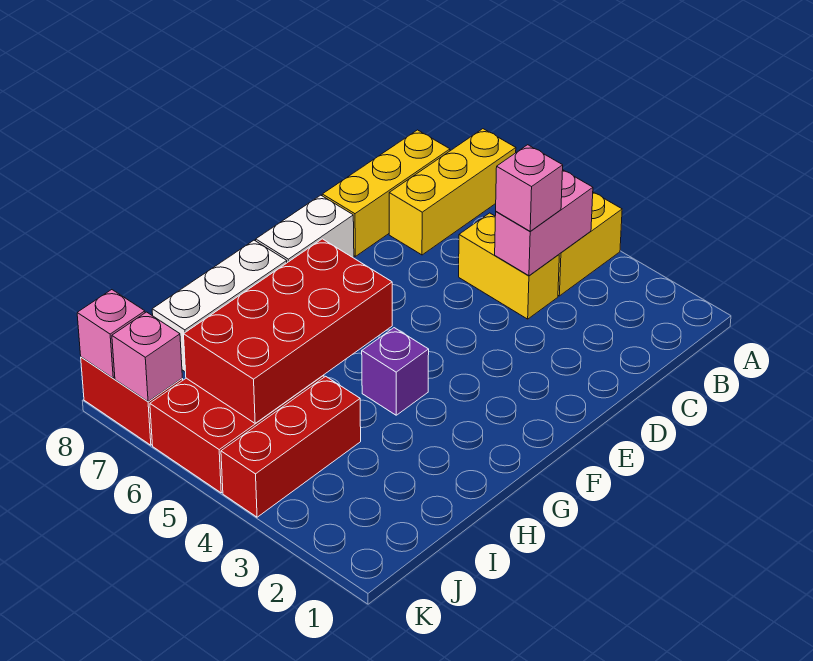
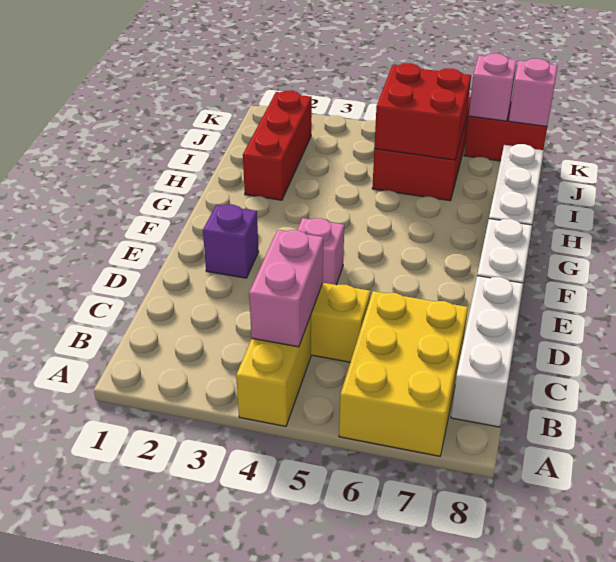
yellow brick A7:C7 level 1 -> yellow brick A6:C7 level 1
yellow brick B8:D8 level 1 -> white brick B8:D8 level 1
pink brick C4 level 3 -> pink brick E4 level 1
purple brick G4 level 1 -> purple brick E2 level 1
red brick G5:J6 level 2 -> red brick I5:J6 level 2
red brick I4:K4 level 1 -> red brick H2:J2 level 1

